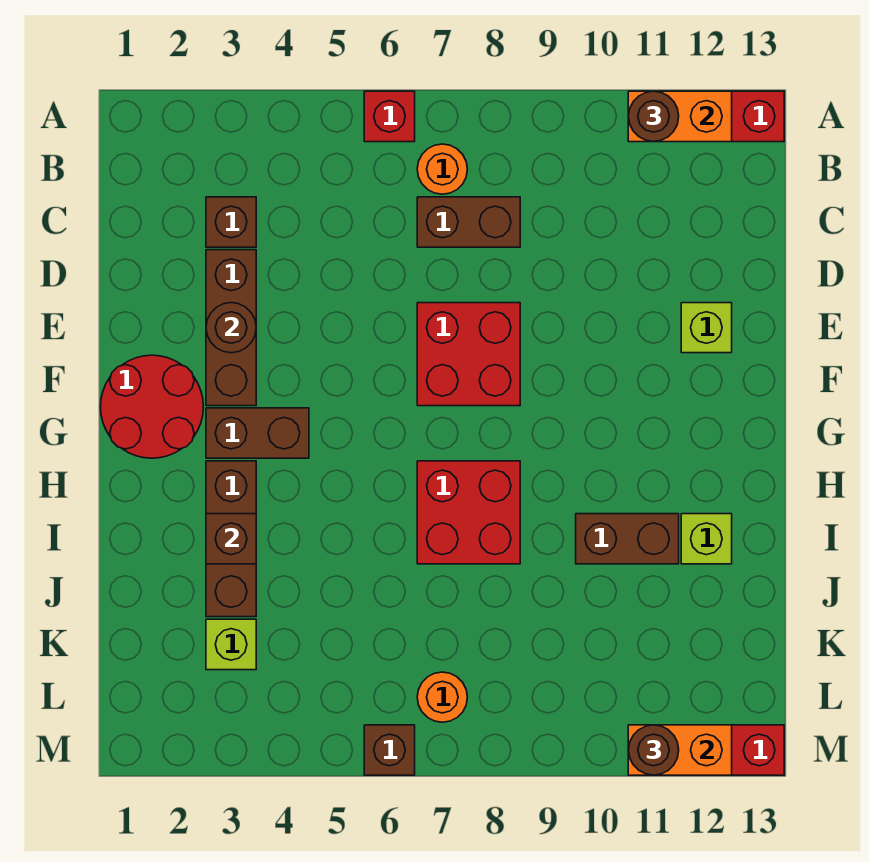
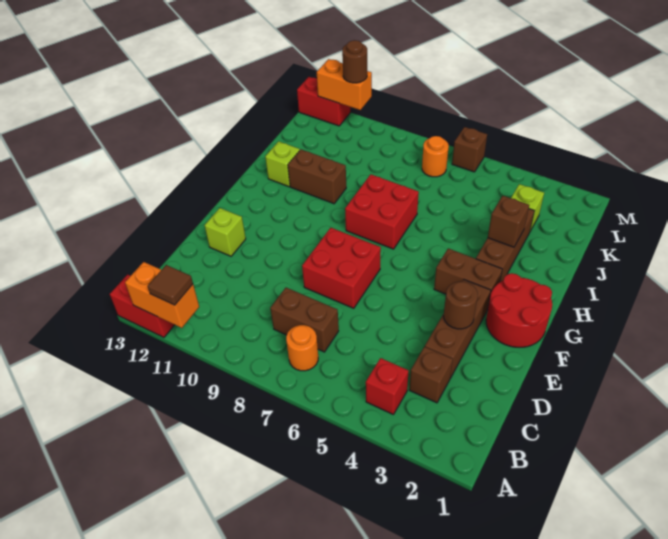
red brick A6 level 1 -> red brick B4 level 1
brown round brick A11 level 3 -> brown tile A11 level 3

